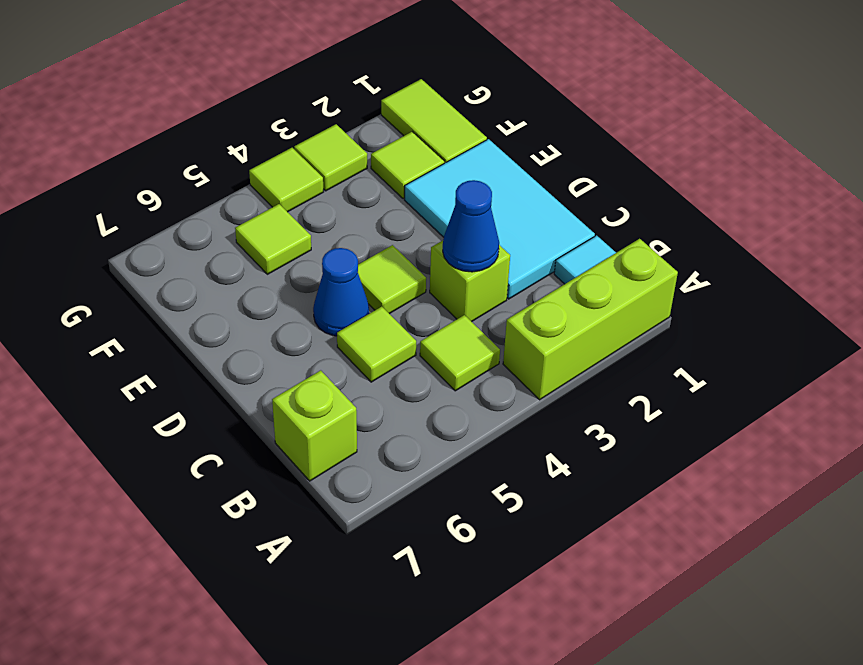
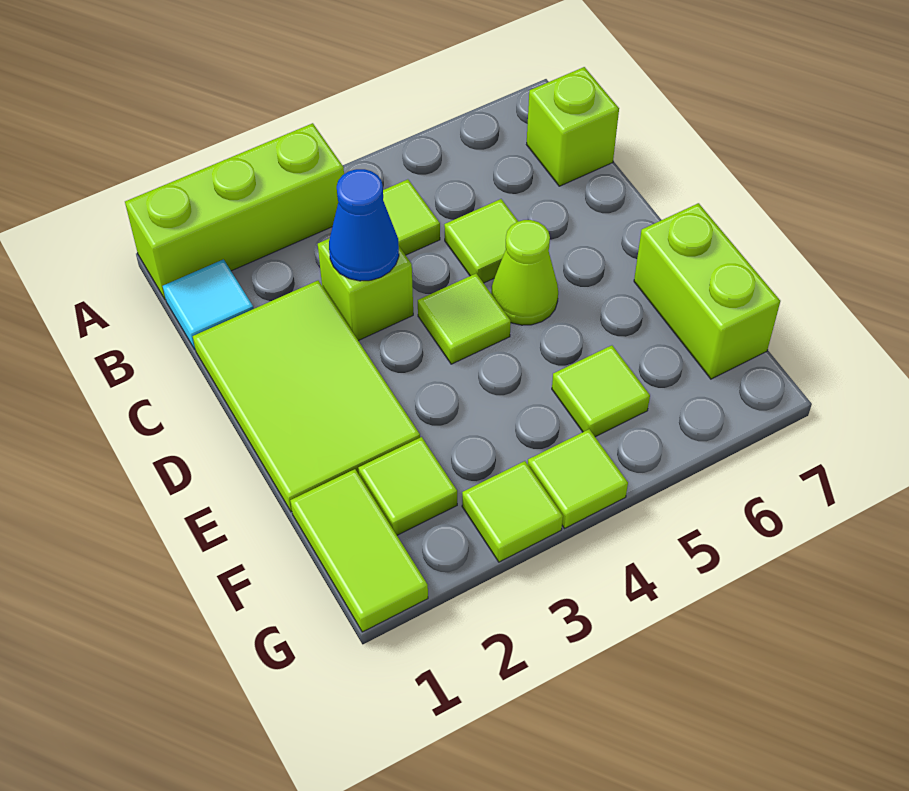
cyan tile C1:E2 level 1 -> lime tile C1:E2 level 1
blue cone D5 level 1 -> lime cone D5 level 1
none -> lime brick E7:F7 level 1

